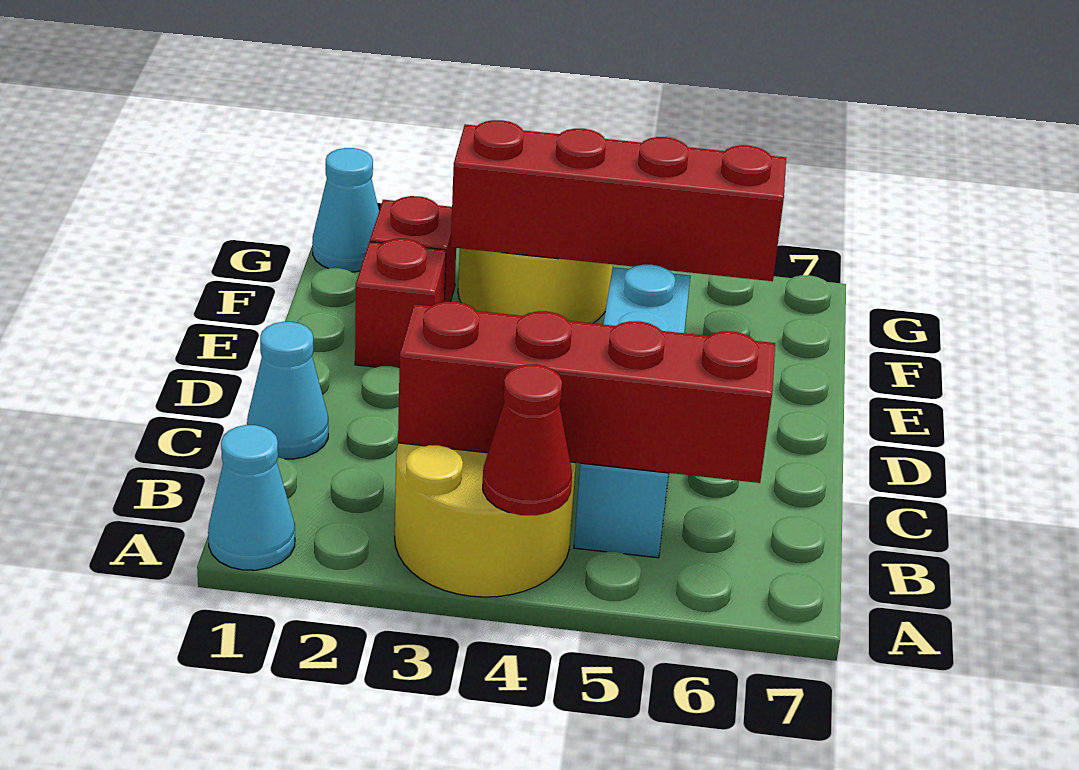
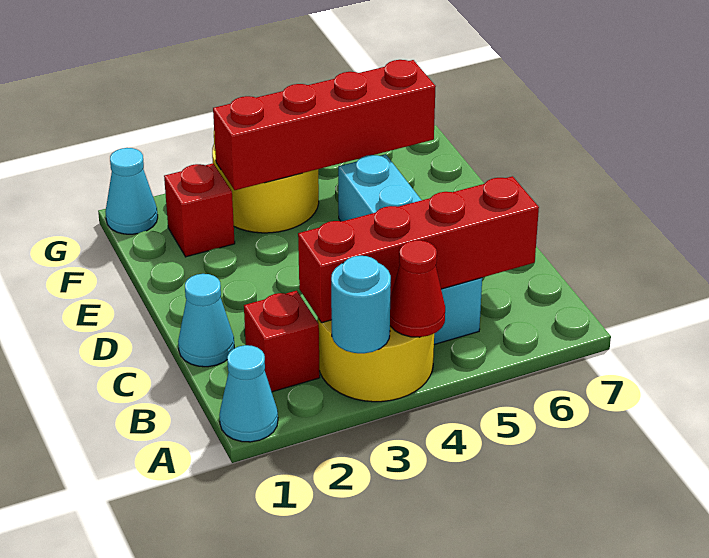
none -> cyan round brick A3 level 2
red brick E2 level 1 -> red brick B2 level 1

